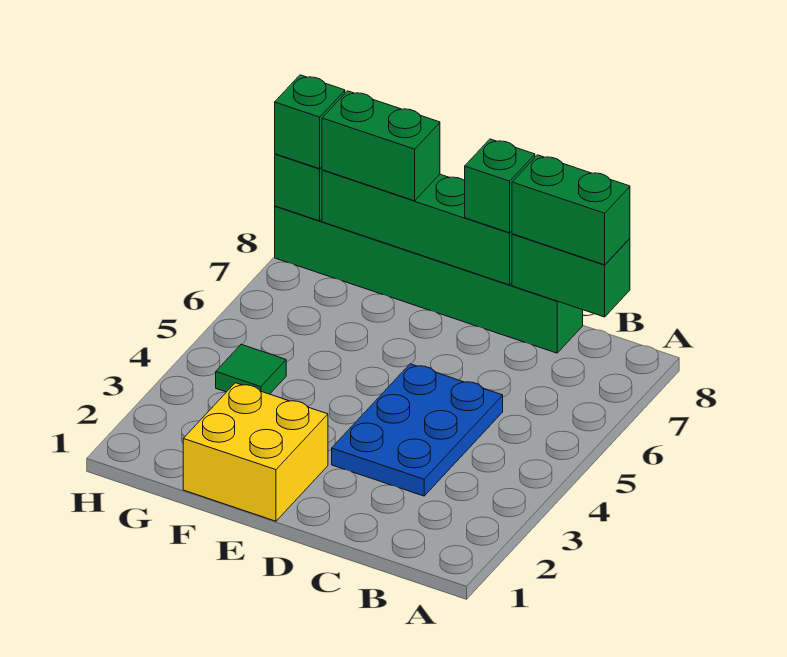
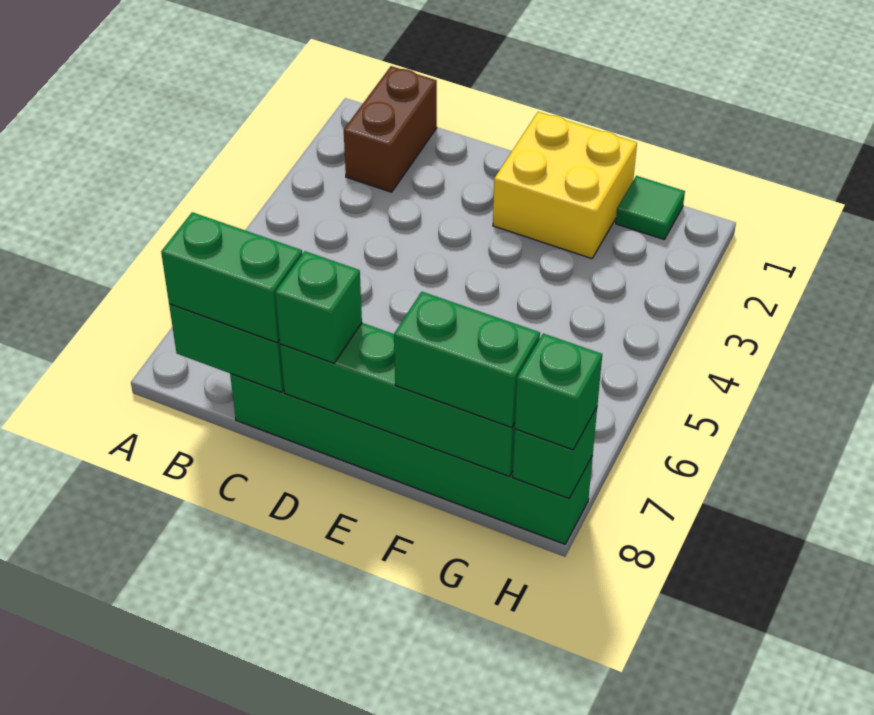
none -> brown brick B1:B2 level 1
blue plate C3:D5 level 1 -> none
green tile G4 level 1 -> green tile G1 level 1

